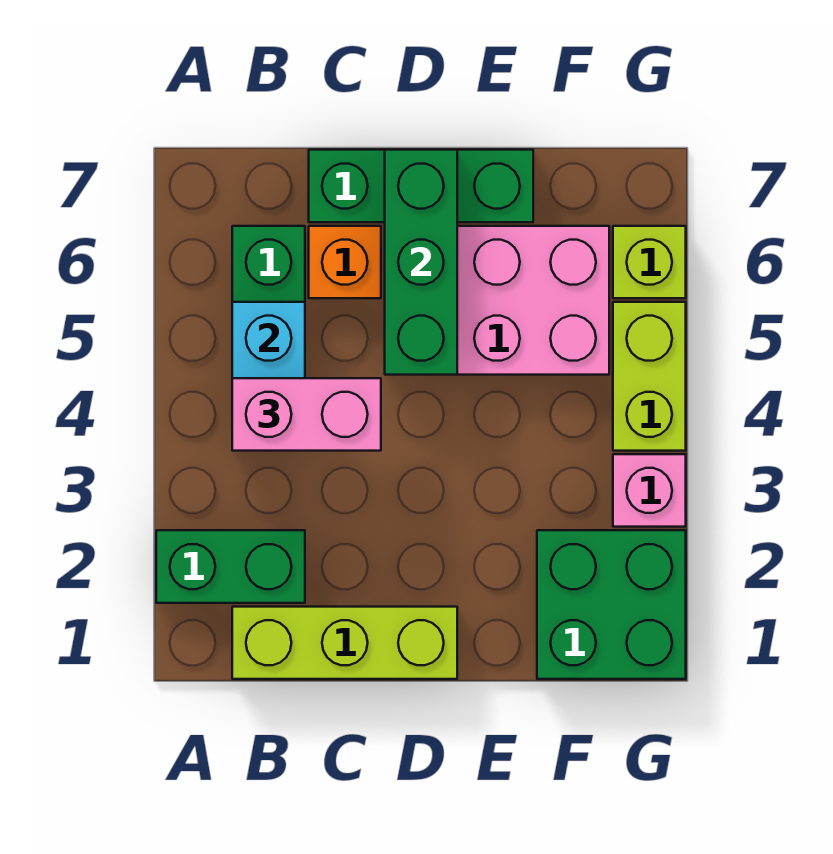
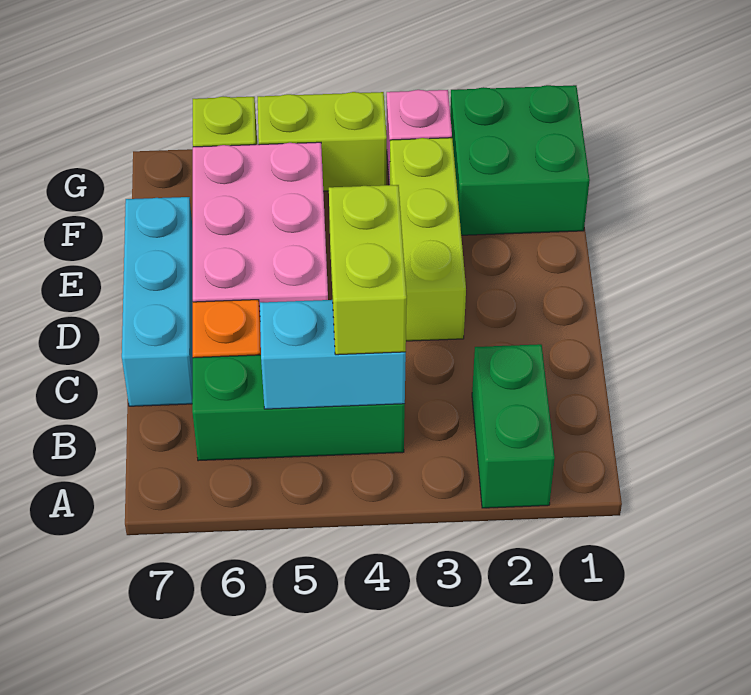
lime brick B1:D1 level 1 -> lime brick D3:F3 level 1
pink brick B4:C4 level 3 -> lime brick B4:C4 level 3
green brick C7:E7 level 1 -> cyan brick C7:E7 level 1
green brick D5:D7 level 2 -> none

